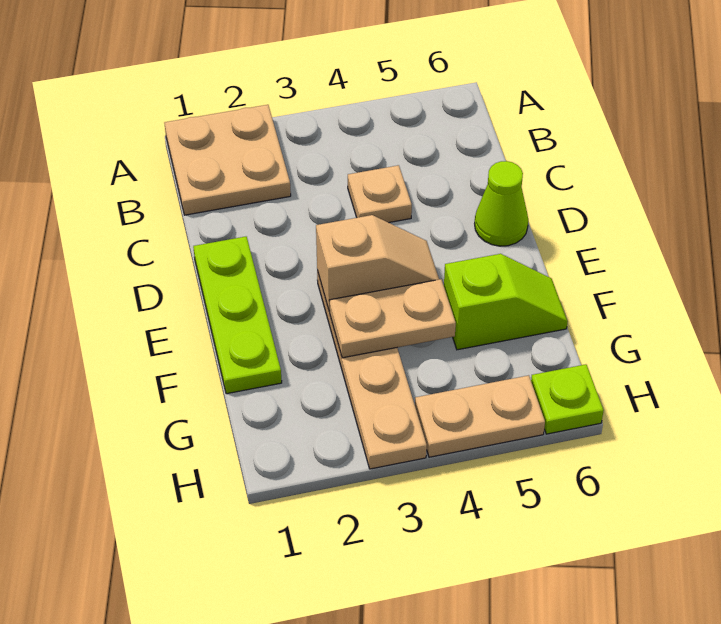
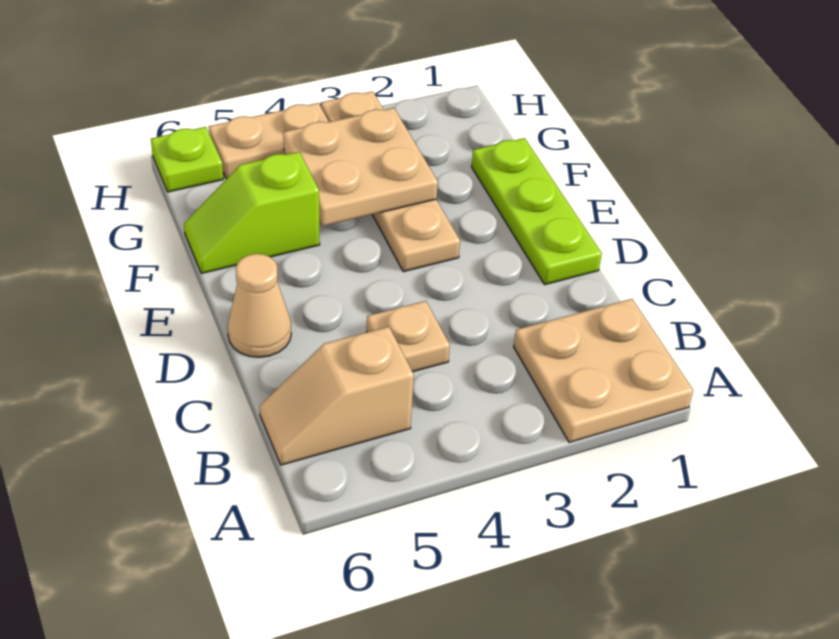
lime cone D6 level 1 -> tan cone D6 level 1
tan slope E3:E4 level 2 top 3 -> tan slope B5:B6 level 1 top 5
tan plate F3:F4 level 2 -> tan plate F3:G4 level 2

